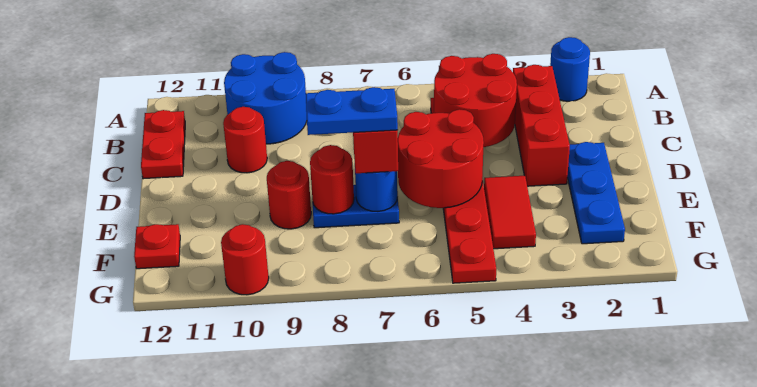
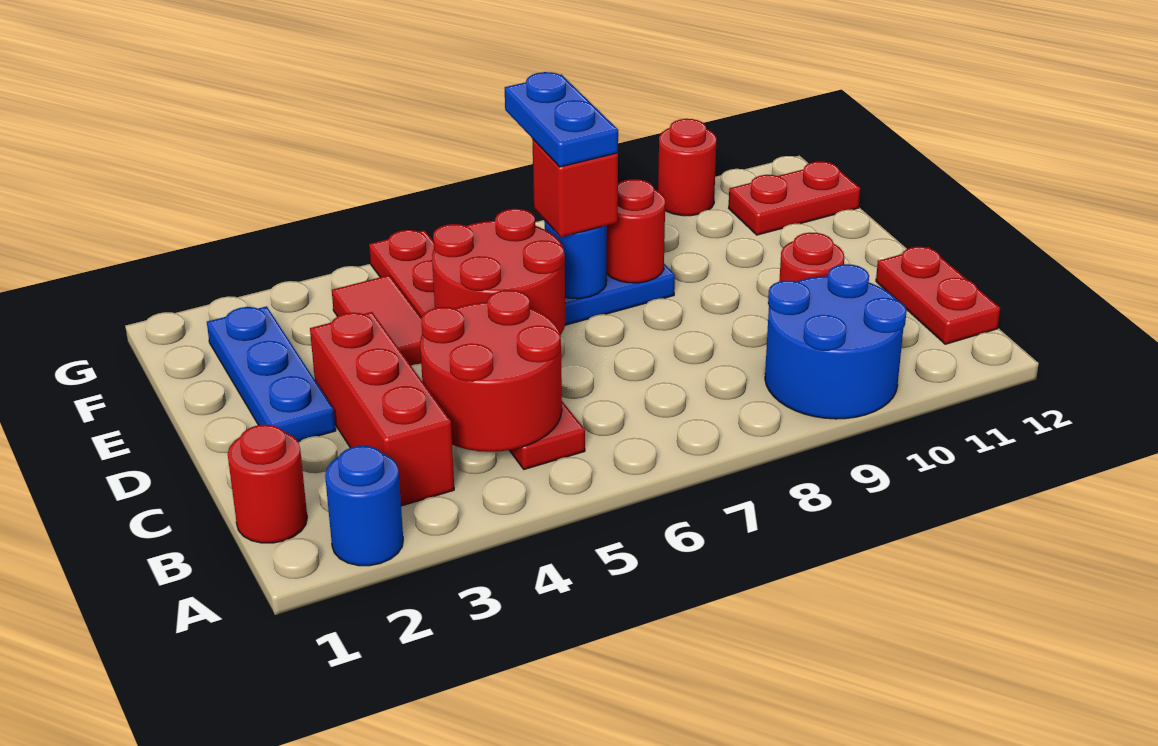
blue plate E7:E8 level 4 -> blue plate E7:F7 level 4
red round brick E9 level 1 -> red round brick B1 level 1
red plate F12 level 1 -> red plate F11:F12 level 1

